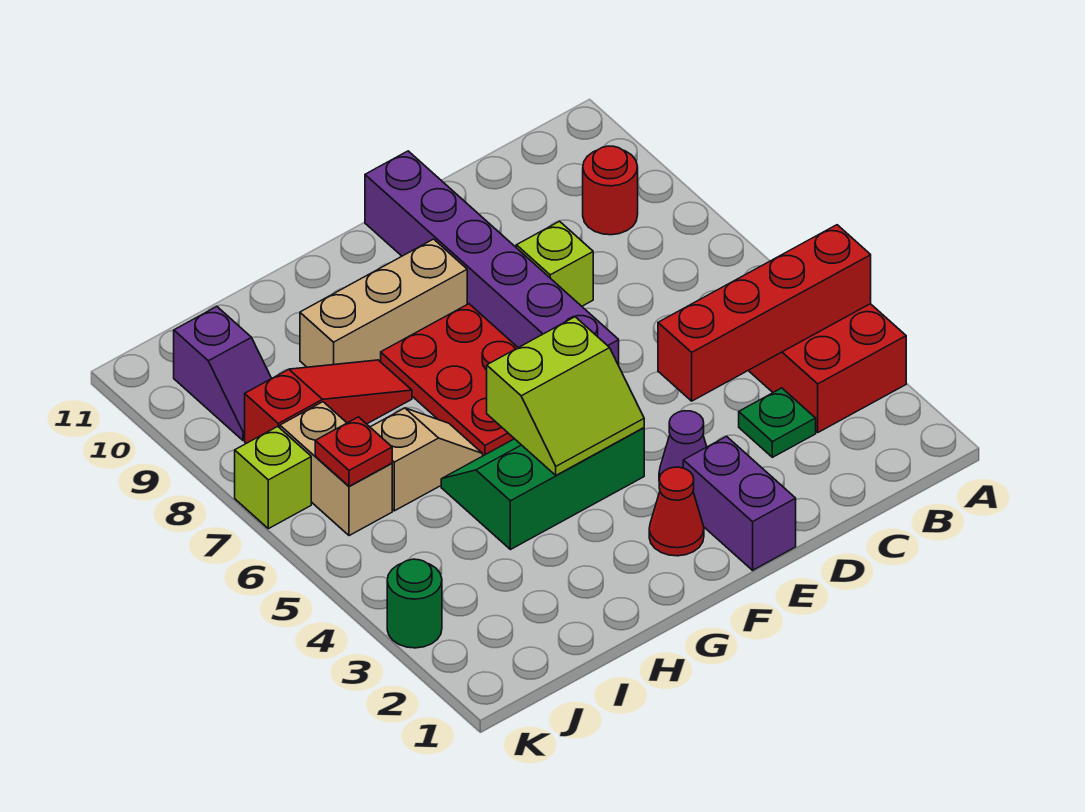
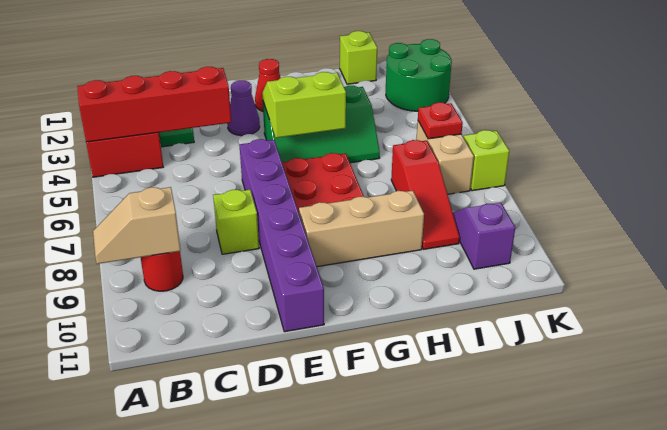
purple brick E1:E2 level 1 -> none
tan slope H6:I6 level 1 top I -> tan slope A9:B9 level 2 top B
red slope H8:J8 level 1 top J -> red slope I7:I9 level 1 top 7
none -> lime brick I1 level 1
green round brick K3 level 1 -> green round brick J2:K3 level 1

